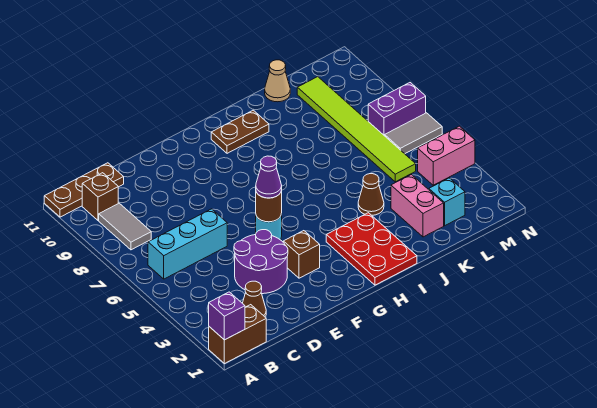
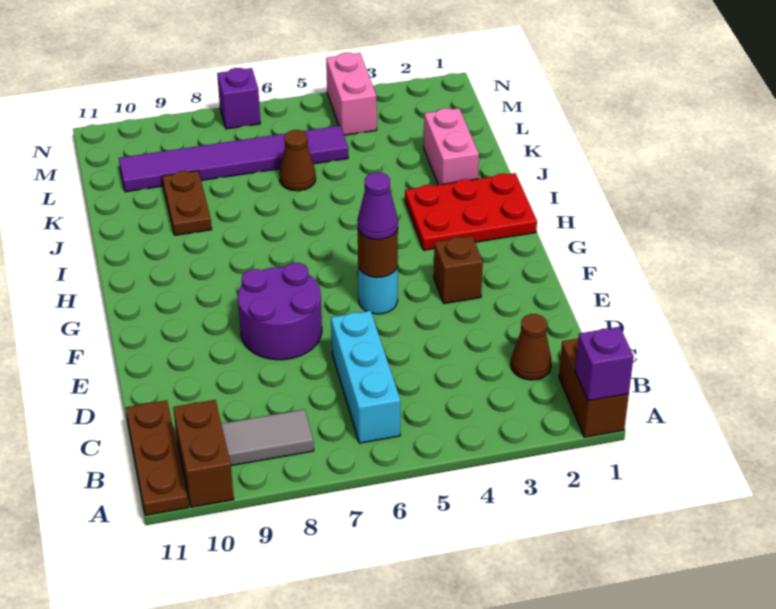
brown brick B10 level 1 -> brown brick A10:B10 level 1
purple round brick D3:E4 level 1 -> purple round brick E7:F8 level 1
brown plate H10:I10 level 1 -> brown plate J9:K9 level 1
brown cone J4 level 1 -> brown cone K6 level 1
pink brick K2:K3 level 1 -> pink brick J2:K2 level 1
tan cone K11 level 1 -> none
cyan brick L2 level 1 -> none
lime tile L5:L10 level 1 -> purple tile L5:L10 level 1
grey tile M6:N6 level 1 -> none
purple brick M7:N7 level 1 -> purple brick N7 level 1

